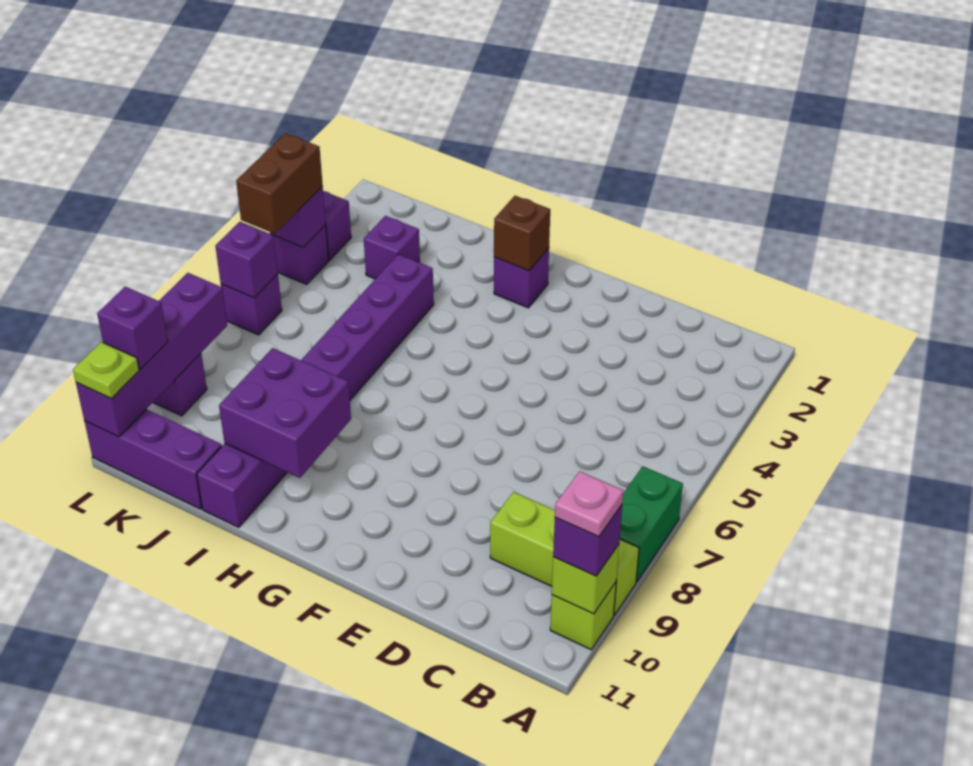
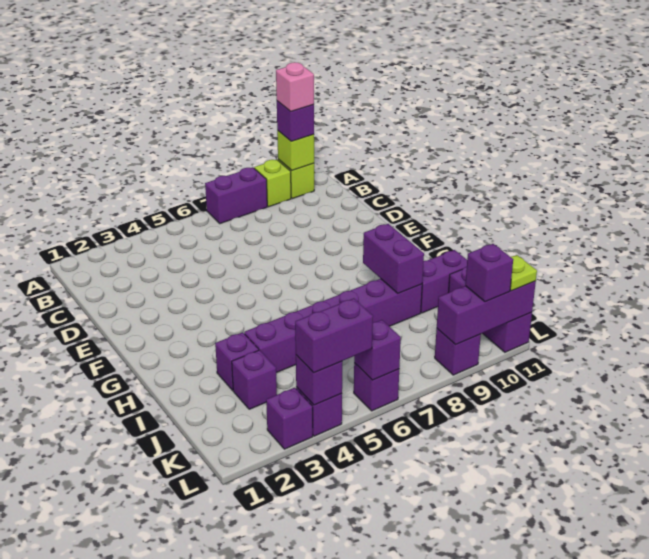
green brick A7:A8 level 1 -> purple brick A7:A8 level 1
lime brick A9:C9 level 1 -> lime brick A9 level 1
pink plate A10 level 4 -> pink brick A10 level 4
purple brick G2 level 1 -> purple brick I3 level 1
brown brick G2 level 2 -> none
purple brick H9:I10 level 2 -> purple brick H9:I9 level 2
brown brick L4:L5 level 3 -> purple brick L4:L5 level 3
purple brick L8:L11 level 2 -> purple brick L9:L11 level 2

